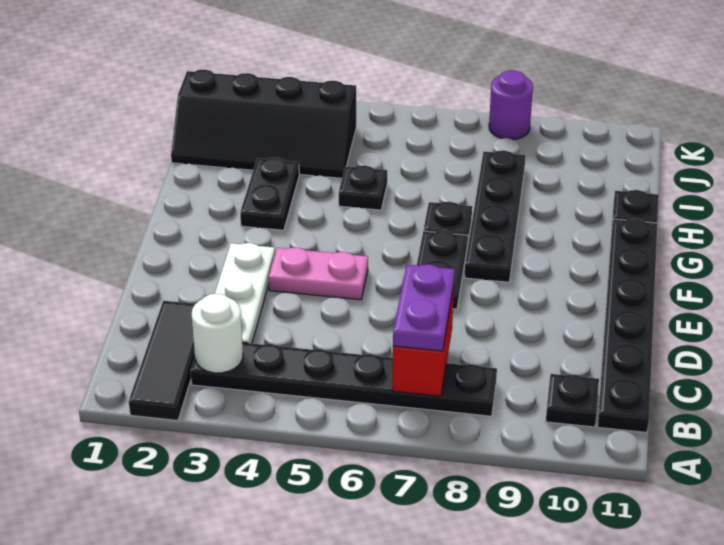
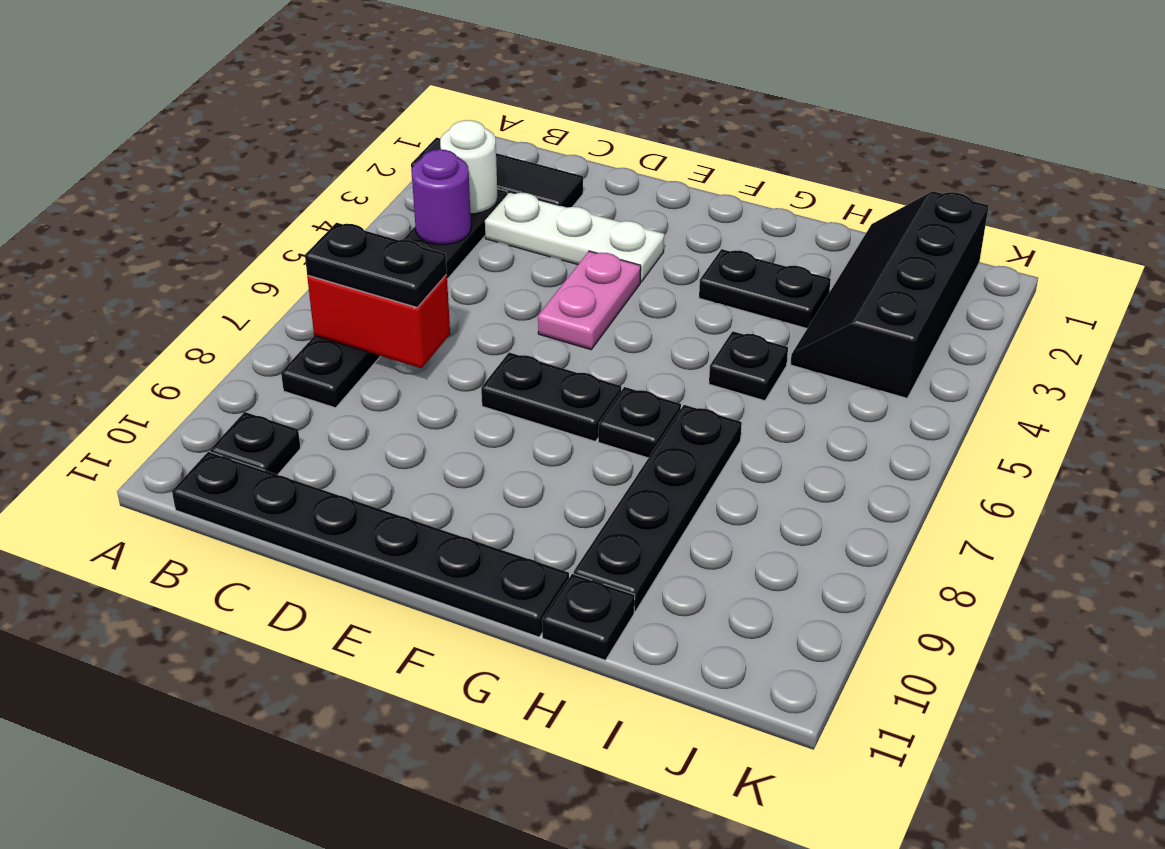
purple plate B7:C7 level 3 -> black plate B7:C7 level 3
black plate F8:I8 level 1 -> black plate H7:H10 level 1
purple round brick K8 level 1 -> purple round brick B4 level 2

